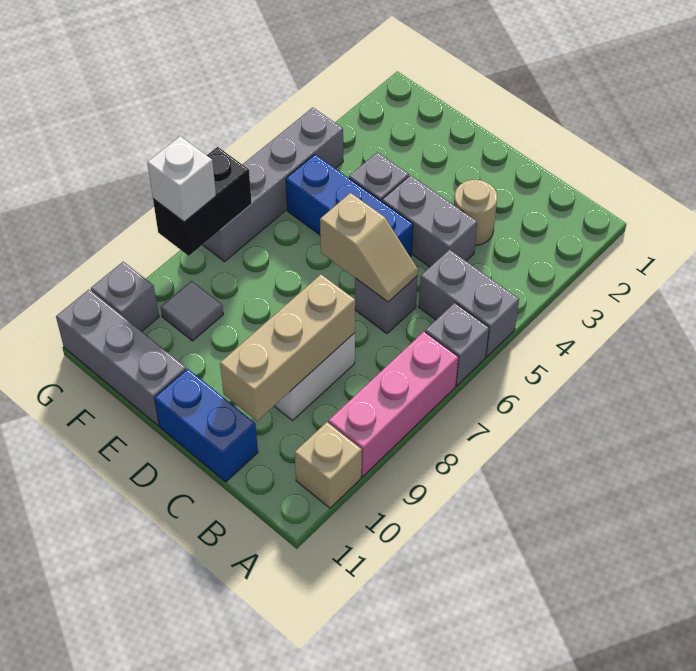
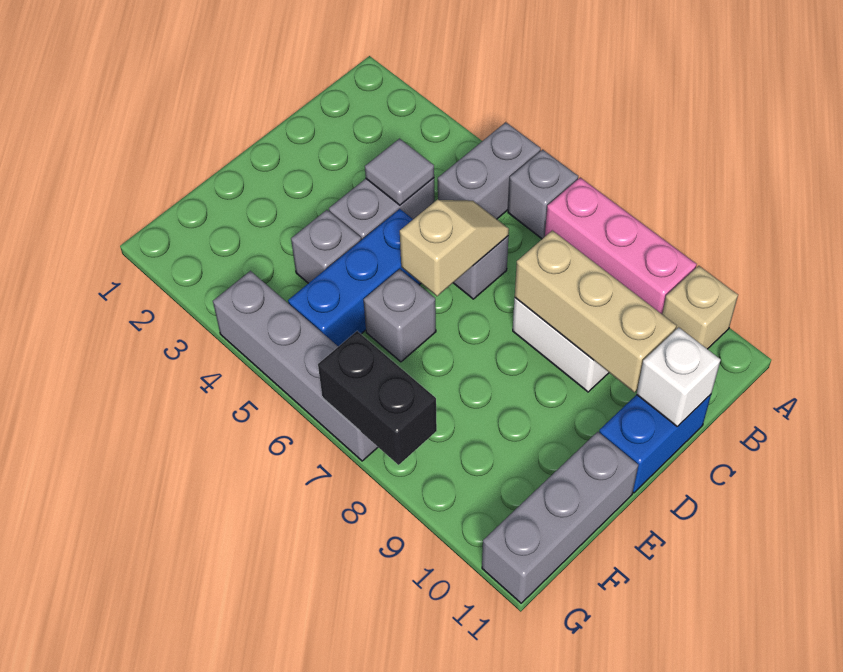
tan round brick C3 level 1 -> none
grey tile F9 level 1 -> grey tile C4 level 2
white brick G8 level 3 -> white brick C11 level 2
grey brick G10 level 1 -> grey brick E6 level 1

